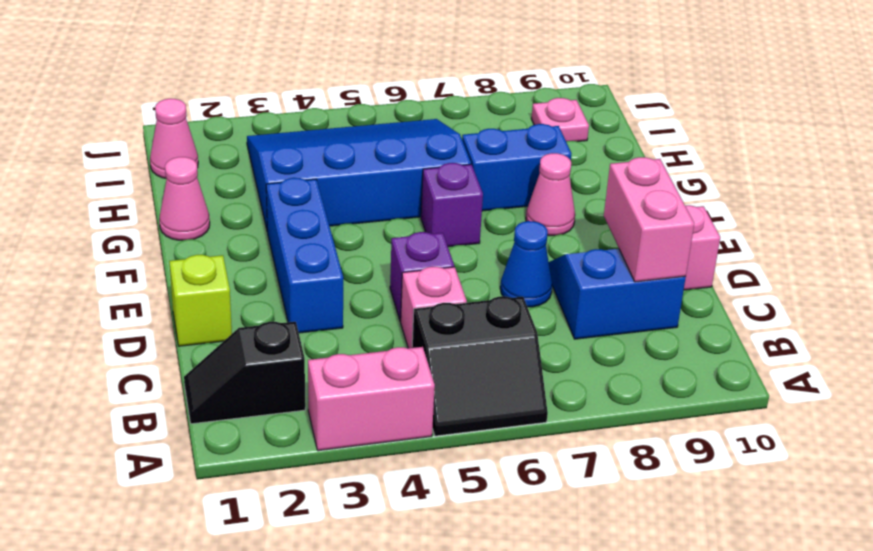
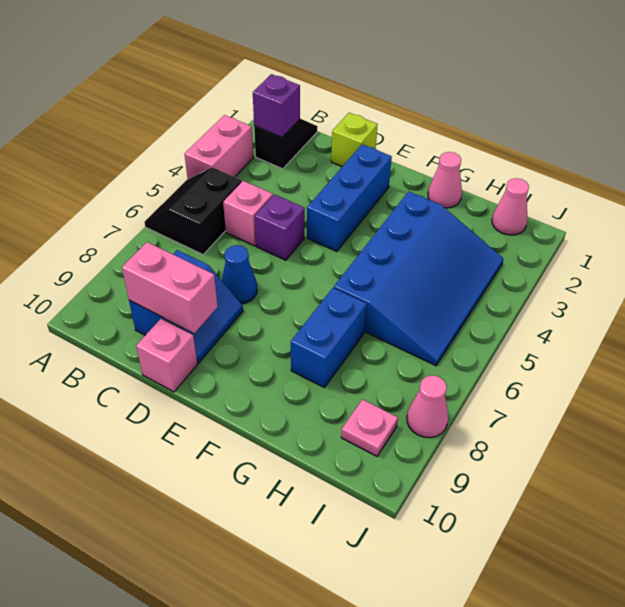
blue brick D3:F3 level 1 -> blue brick E2:E4 level 1
purple brick F6 level 1 -> purple brick B2 level 2
pink cone F8 level 1 -> pink cone J8 level 1

